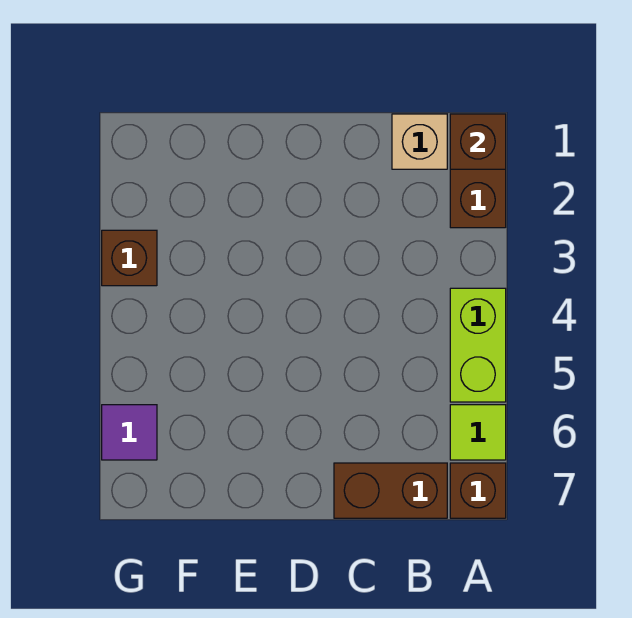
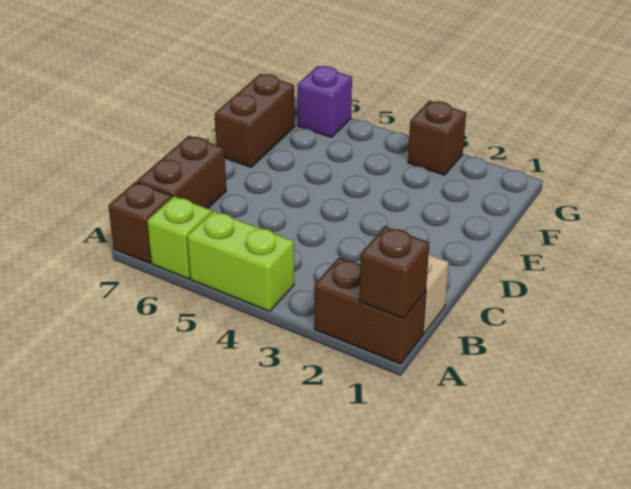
lime tile A6 level 1 -> lime brick A6 level 1
none -> brown brick E7:F7 level 1
purple tile G6 level 1 -> purple brick G6 level 1

